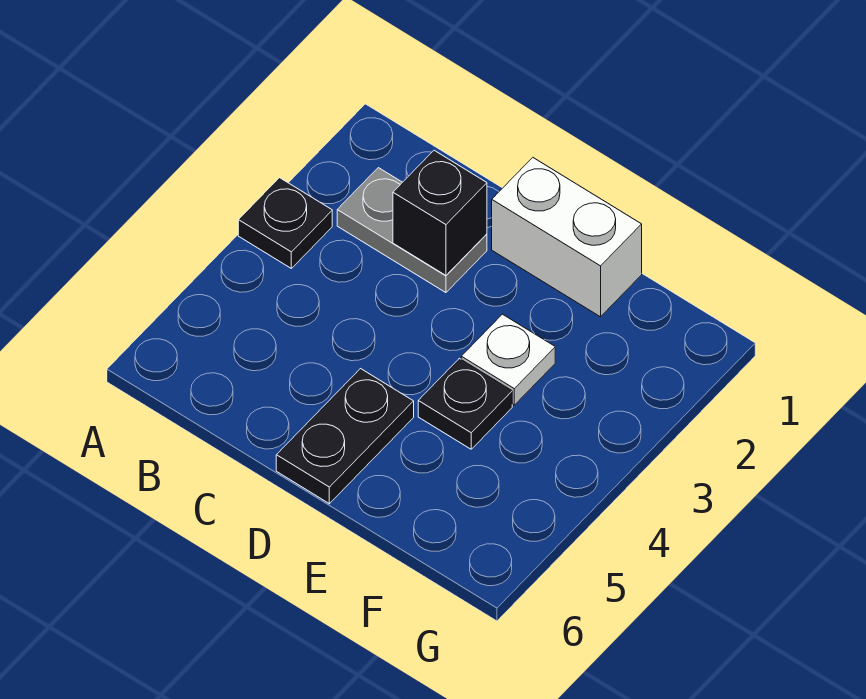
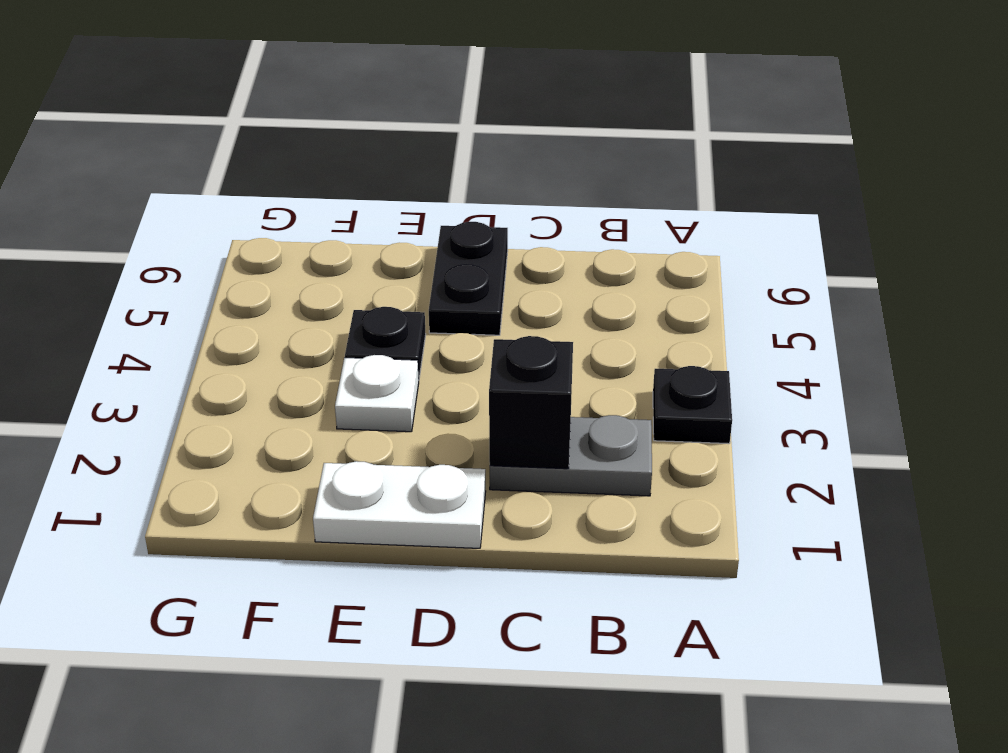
white brick D1:E1 level 1 -> white plate D1:E1 level 1

